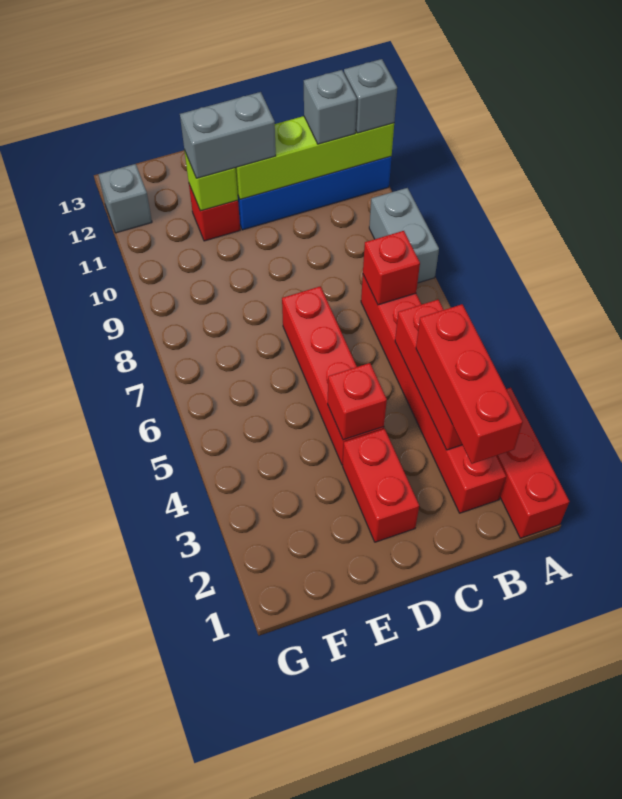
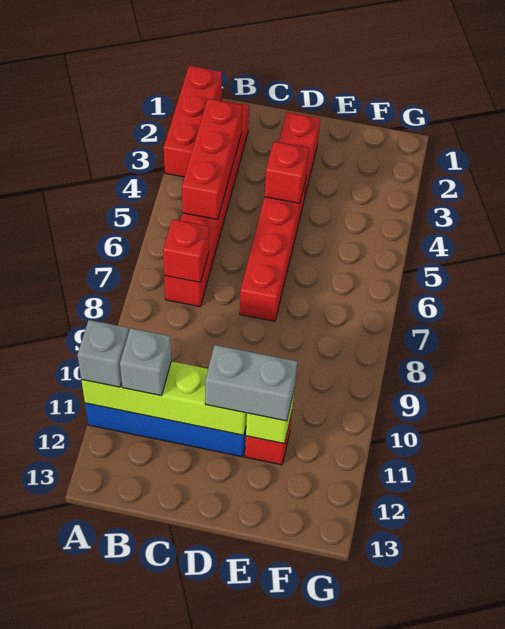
grey brick A8:A9 level 1 -> none
red brick B2:B4 level 3 -> none
grey brick G12 level 1 -> none

